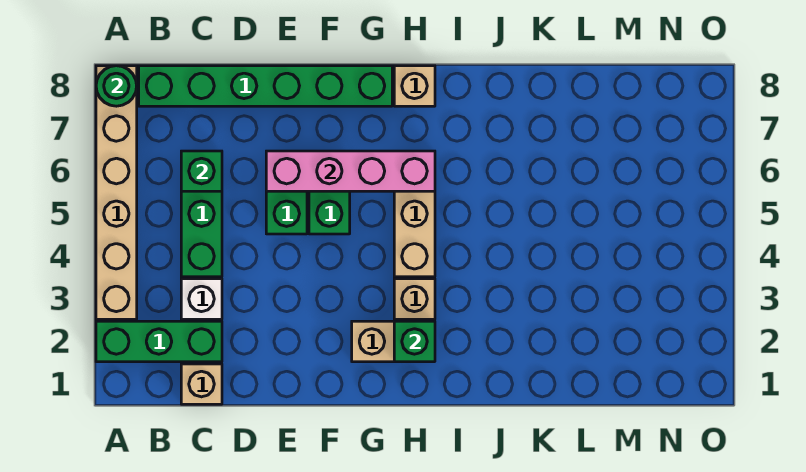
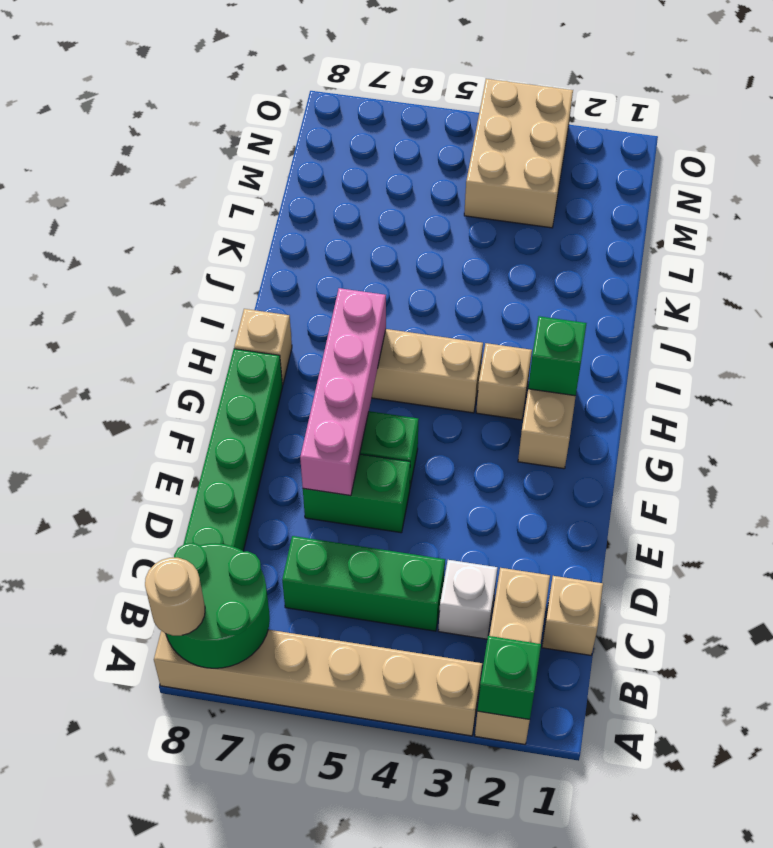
green brick A2:C2 level 1 -> tan brick A2:C2 level 1
green round brick A8 level 2 -> green round brick A7:B8 level 2
none -> tan round brick A8 level 3
green brick C6 level 2 -> green brick A2 level 2
none -> tan brick M3:O4 level 1

